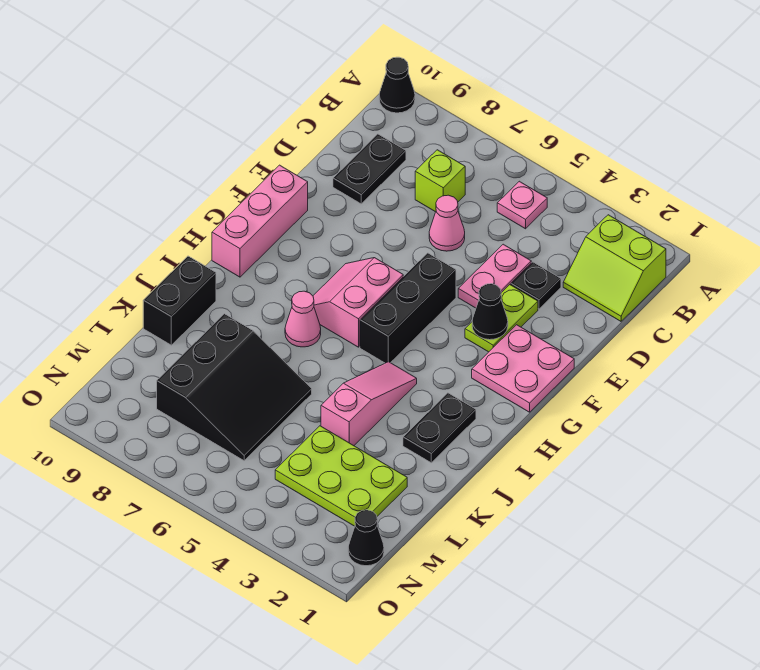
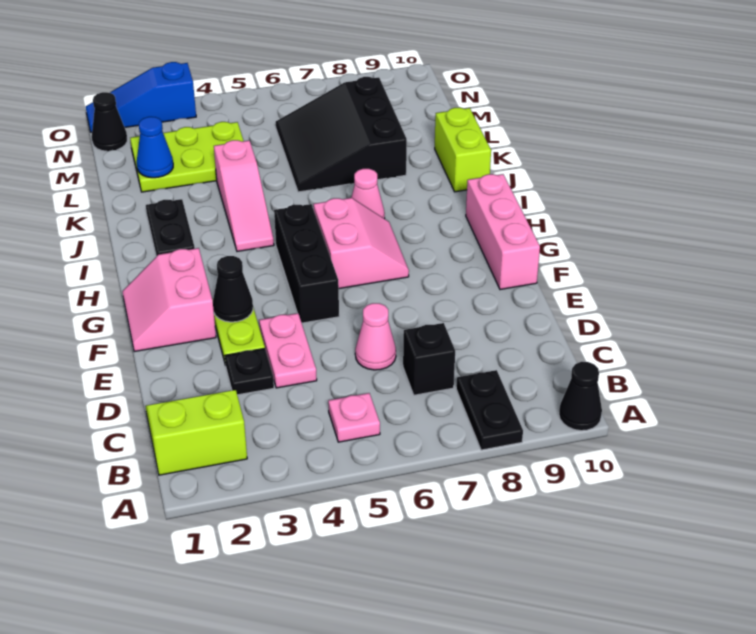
lime brick C7 level 1 -> black brick C7 level 1
black plate C9:D9 level 1 -> black plate A8:B8 level 1
pink plate F1:G2 level 1 -> pink slope F1:G2 level 1 top 2
black brick J10:K10 level 1 -> lime brick J10:K10 level 1
none -> blue cone L2 level 2
none -> blue slope O1:O3 level 1 top 3

